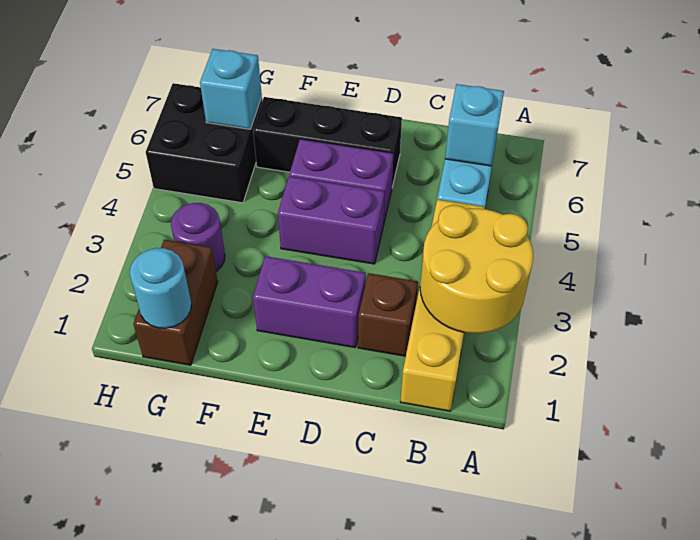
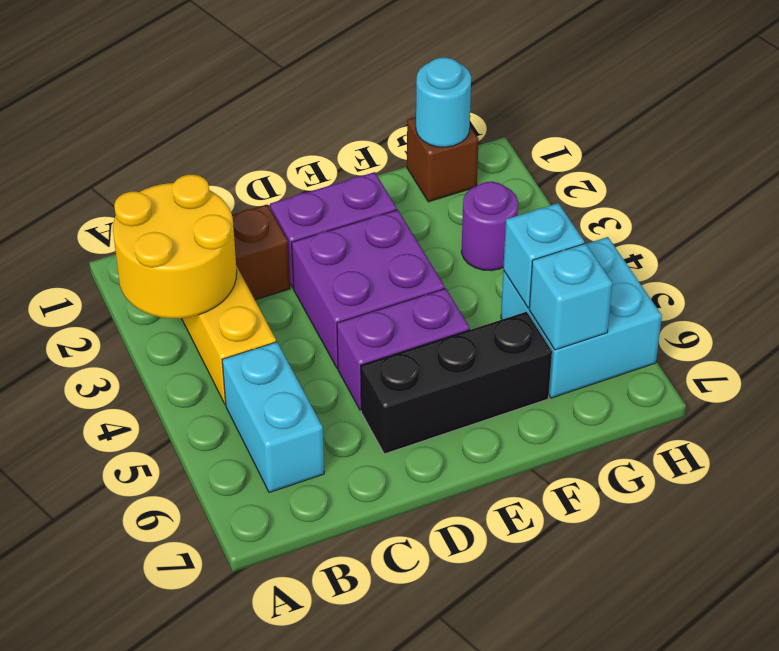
cyan brick B6 level 2 -> cyan brick G5 level 2
purple brick D4:E4 level 1 -> purple brick D3:E4 level 1
brown brick G1:G2 level 1 -> brown brick G1 level 1
black brick G5:H6 level 1 -> cyan brick G5:H6 level 1

